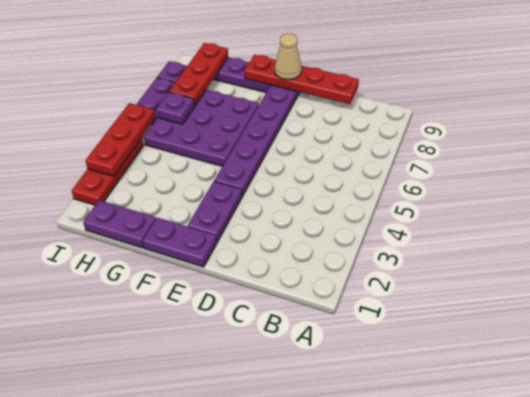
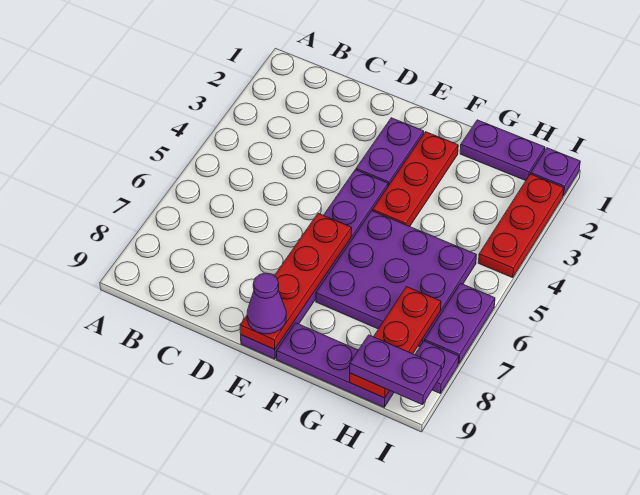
red plate C9:F9 level 2 -> red plate E6:E9 level 2
purple plate E1:F1 level 1 -> purple plate H9:I9 level 3
tan cone E9 level 3 -> purple cone E9 level 3
purple plate H6 level 2 -> purple plate I1 level 1
red plate I3:I5 level 2 -> red plate F2:F4 level 1

